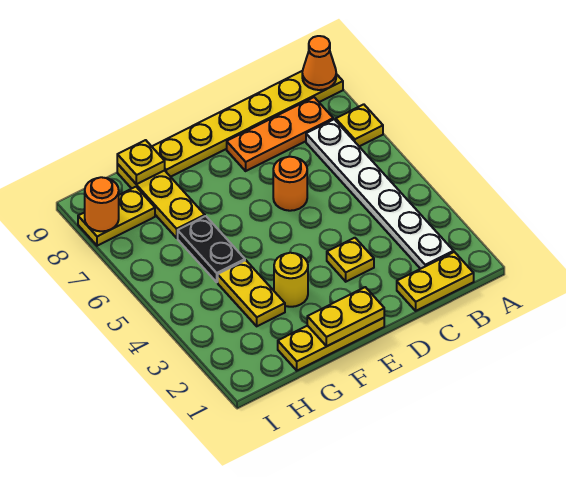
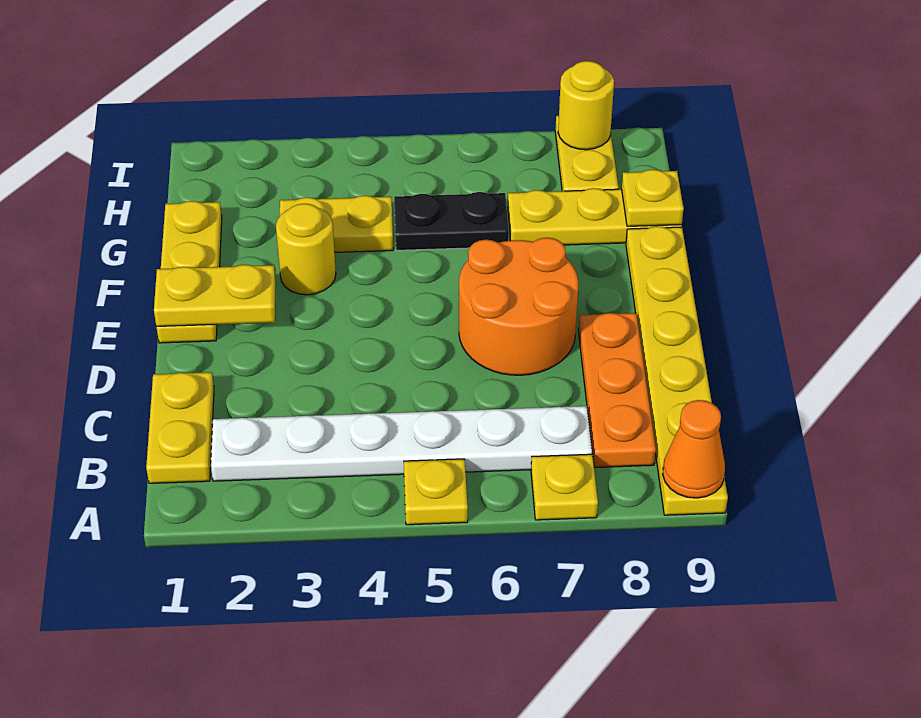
yellow plate D3 level 1 -> yellow plate A5 level 1
orange round brick D6 level 1 -> orange round brick D6:E7 level 1
yellow plate E1:F1 level 2 -> yellow plate E1:E2 level 2
orange round brick I8 level 2 -> yellow round brick I8 level 2

